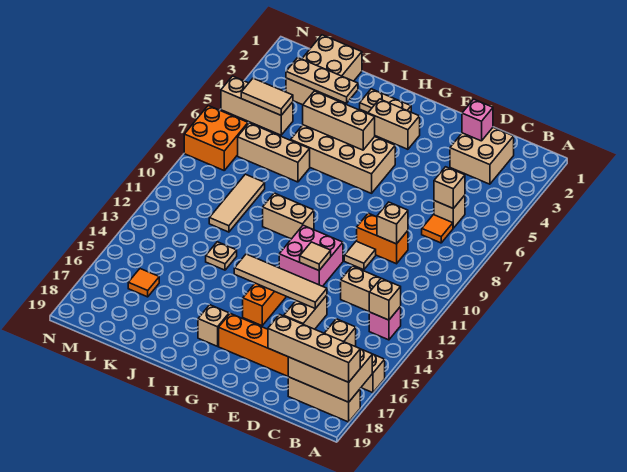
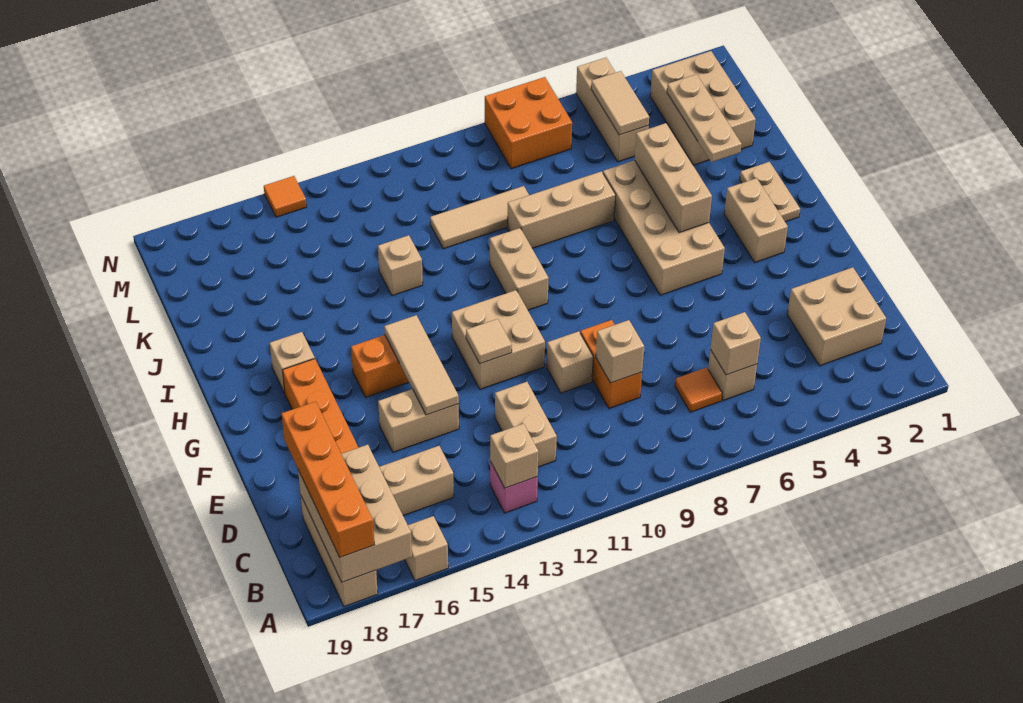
tan brick A18:D18 level 3 -> orange brick A18:D18 level 3
pink brick D2 level 2 -> none
tan tile E10 level 1 -> tan brick E10 level 1
tan tile E14:H14 level 2 -> tan tile E14:G14 level 2
pink brick F11:G12 level 1 -> tan brick F11:G12 level 1
tan brick J7:L7 level 1 -> tan brick J7:J9 level 1
tan plate J13 level 1 -> tan brick J13 level 1
tan brick K1:L3 level 1 -> tan brick K2:M3 level 1
orange tile L16 level 1 -> orange tile N15 level 1

